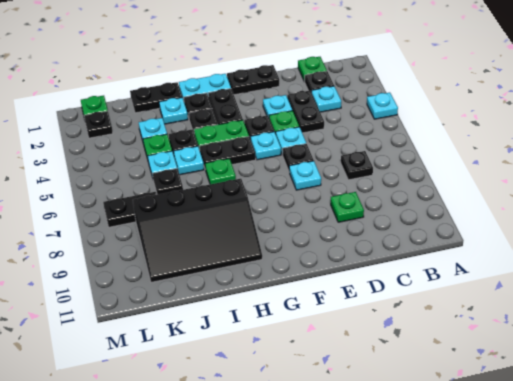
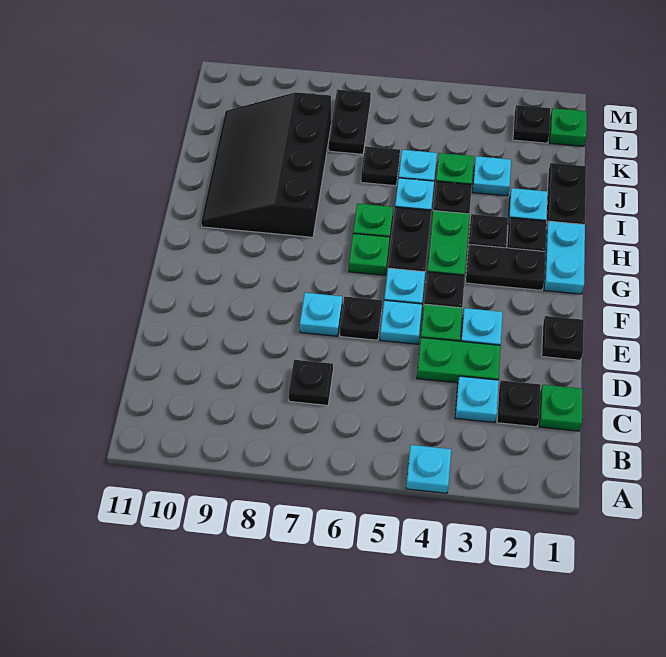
black plate D3:D4 level 1 -> green plate D3:D4 level 1
green plate D9 level 1 -> green plate G6 level 1
black plate E1:F1 level 1 -> black plate E1 level 1

